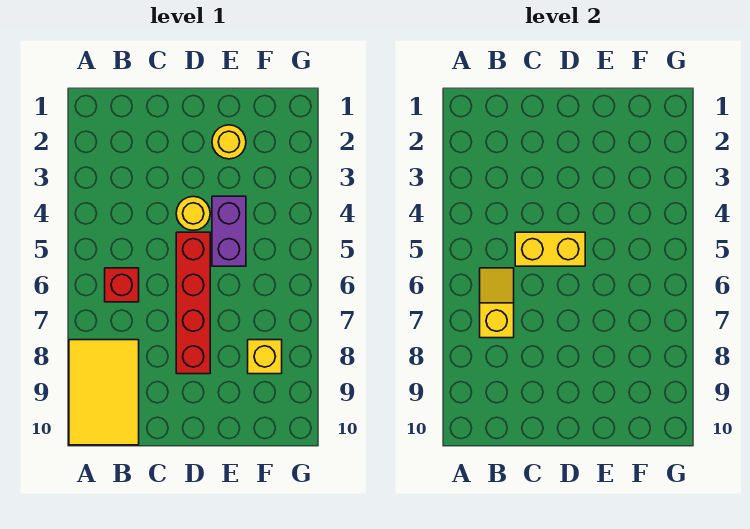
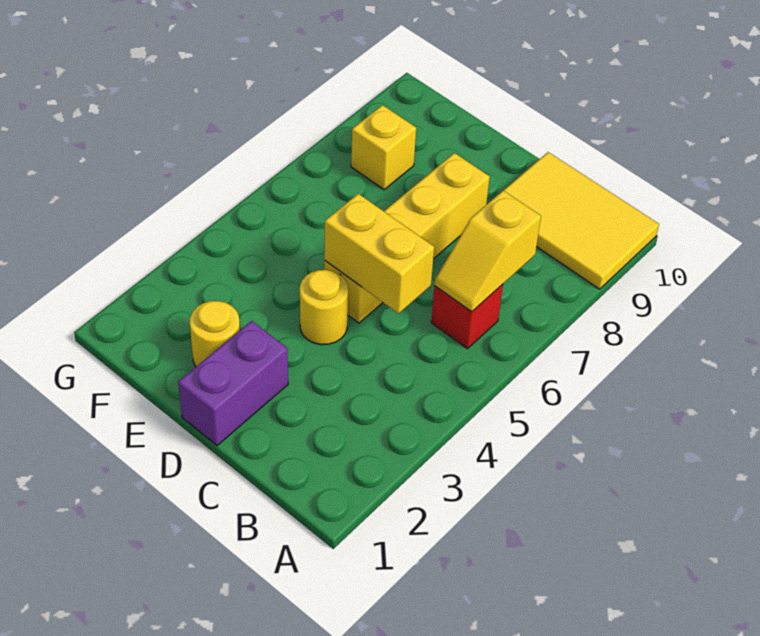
yellow tile A8:B10 level 1 -> yellow tile A9:C10 level 1
red brick D5:D8 level 1 -> yellow brick D5:D8 level 1
purple brick E4:E5 level 1 -> purple brick D1:D2 level 1

